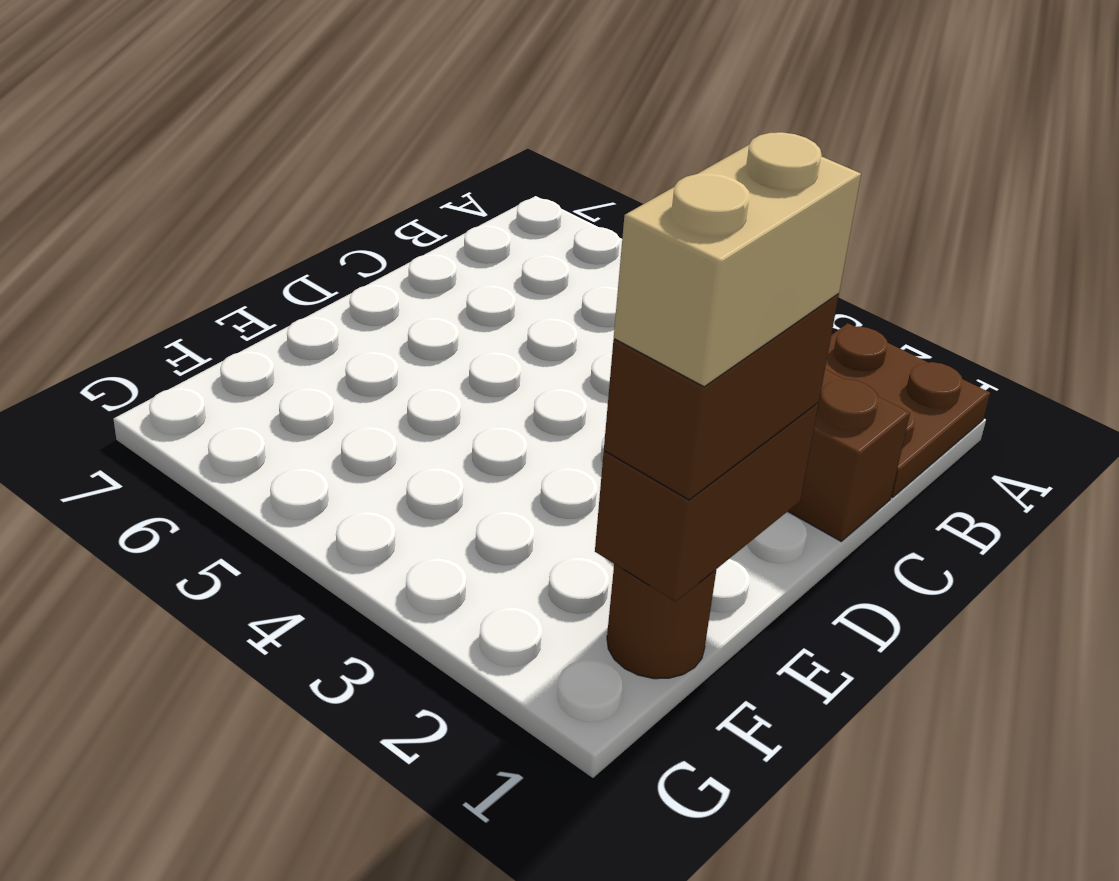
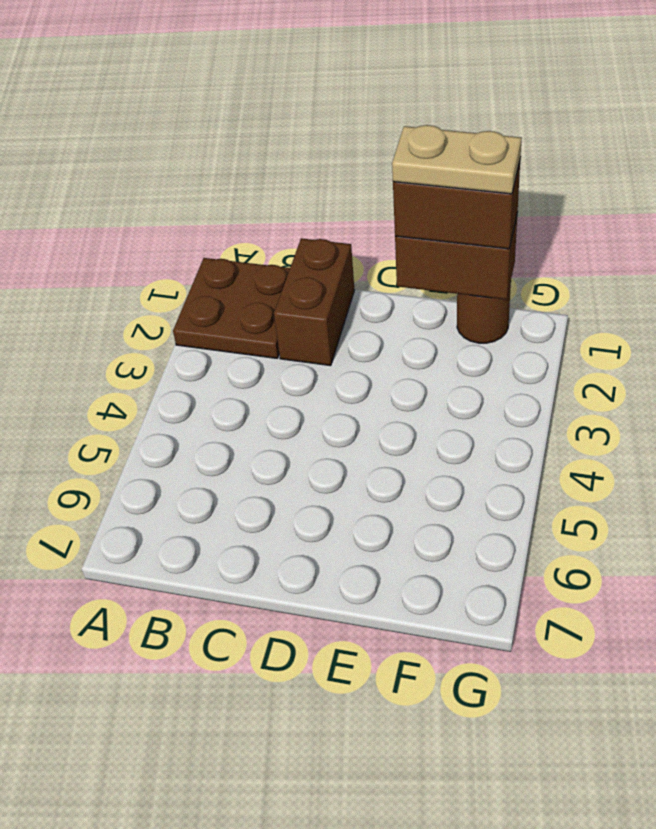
tan brick E1:F1 level 4 -> tan plate E1:F1 level 4

